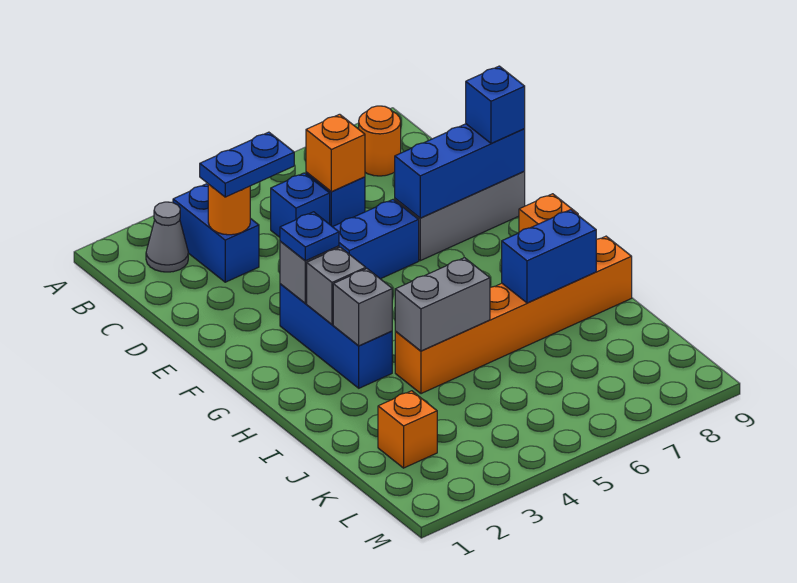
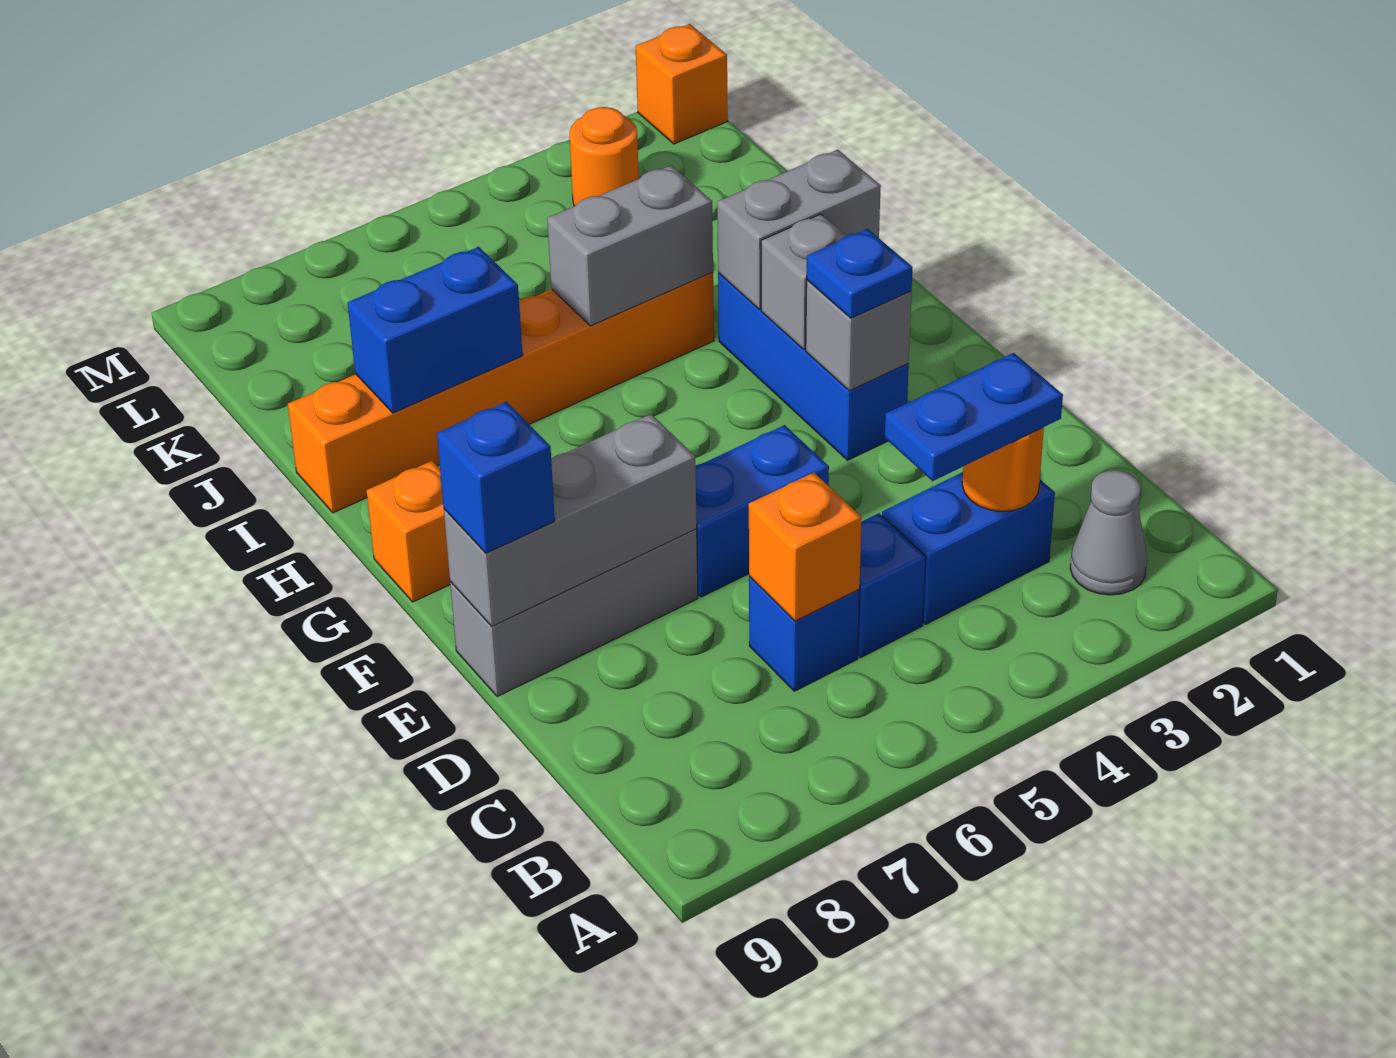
blue brick B3:C3 level 1 -> blue brick C3:C4 level 1
orange round brick B8 level 1 -> orange round brick L3 level 1
blue brick E7:E9 level 2 -> grey brick E7:E9 level 2
grey brick H3 level 2 -> grey brick H2:H3 level 2
orange brick K2 level 1 -> orange brick M1 level 1

